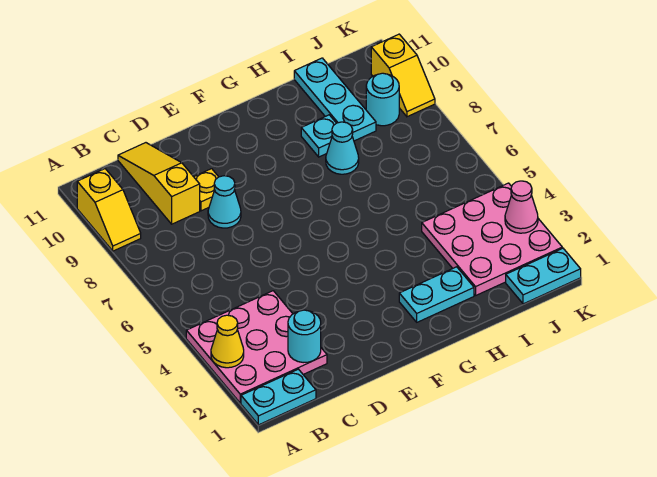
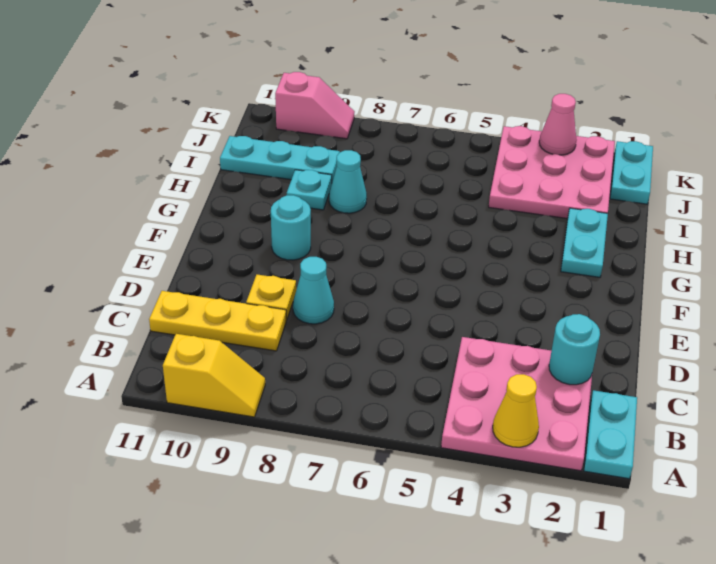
yellow slope C9:C11 level 1 top 9 -> yellow plate C9:C11 level 1
cyan round brick J9 level 1 -> cyan round brick F9 level 1
yellow slope K9:K10 level 1 top 10 -> pink slope K9:K10 level 1 top 10

